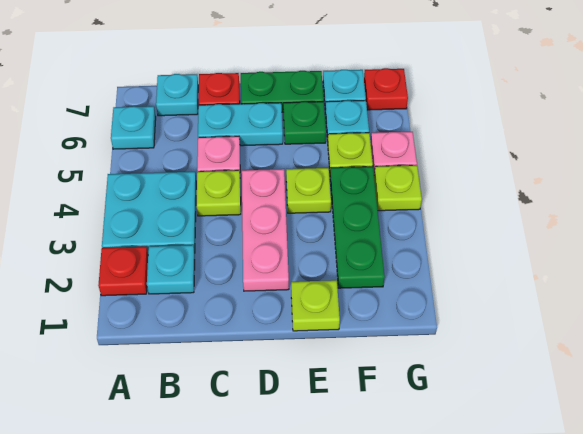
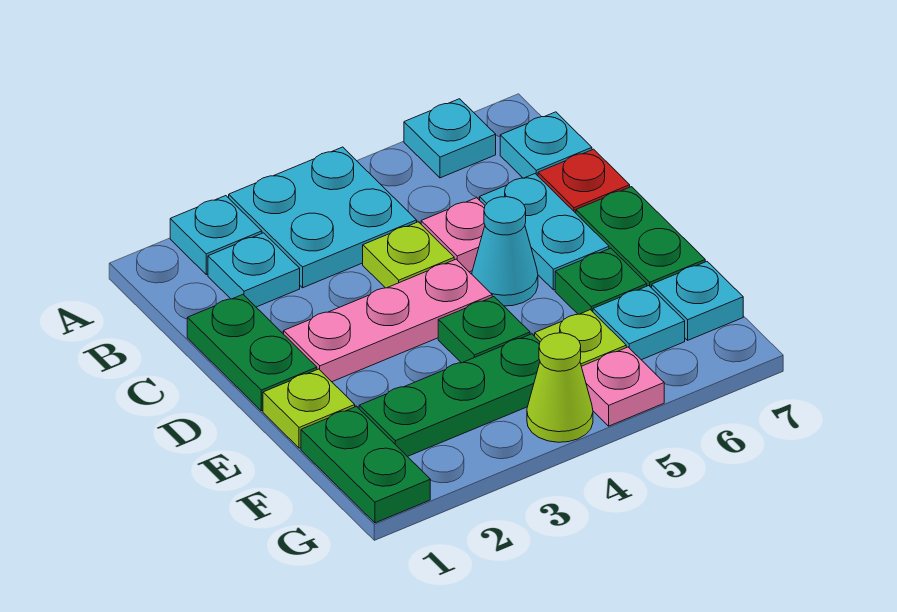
red plate A2 level 1 -> cyan plate A2 level 1
none -> green plate C1:D1 level 1
none -> cyan cone D5 level 1
lime plate E4 level 1 -> green plate E4 level 1
none -> green plate F1:G1 level 1
lime plate G4 level 1 -> lime cone G4 level 1
red plate G7 level 1 -> none

